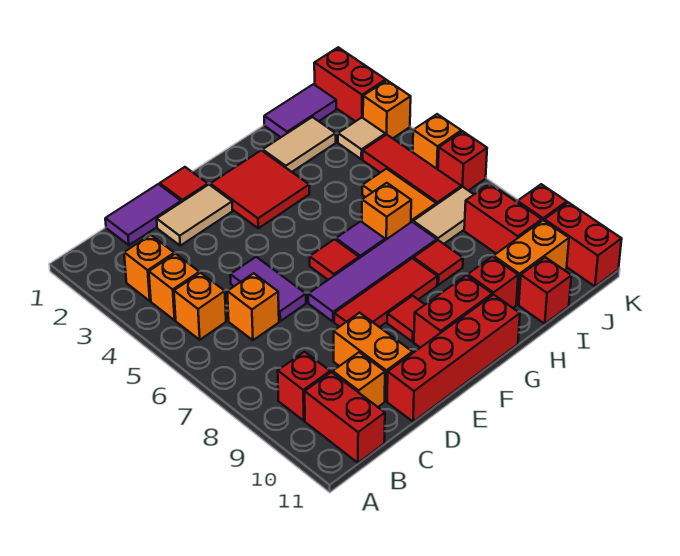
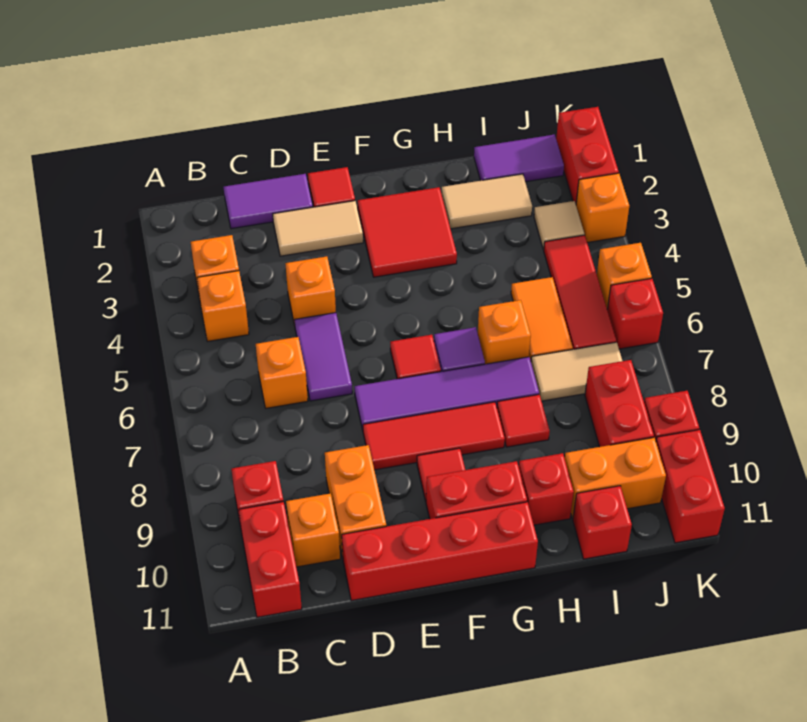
orange brick B5 level 1 -> orange brick D4 level 1

